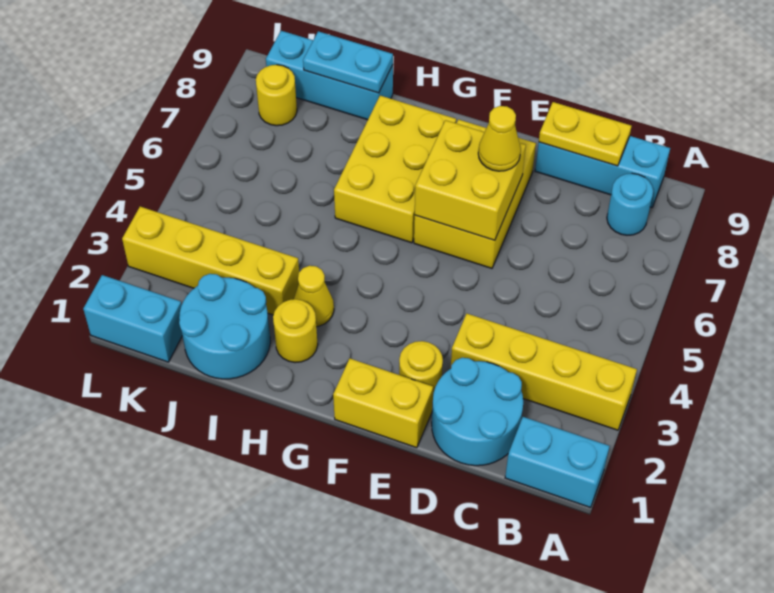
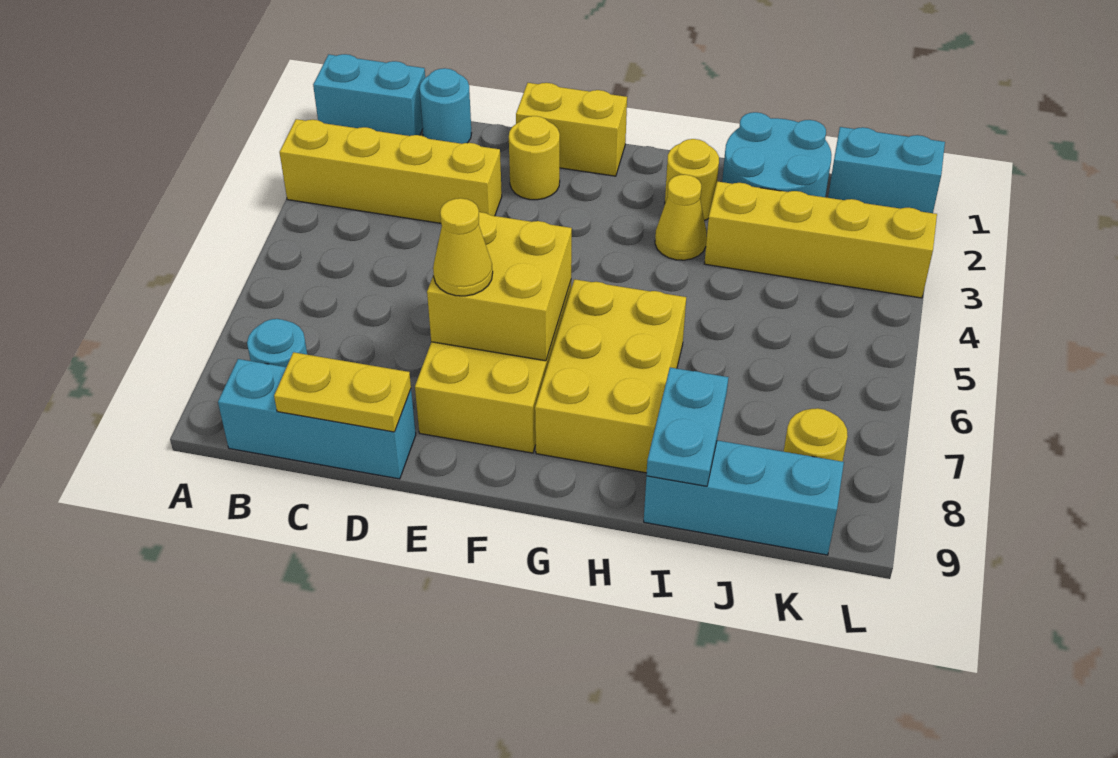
cyan round brick C1:D2 level 1 -> cyan round brick C1 level 1
cyan plate I9:J9 level 2 -> cyan plate I8:I9 level 2

